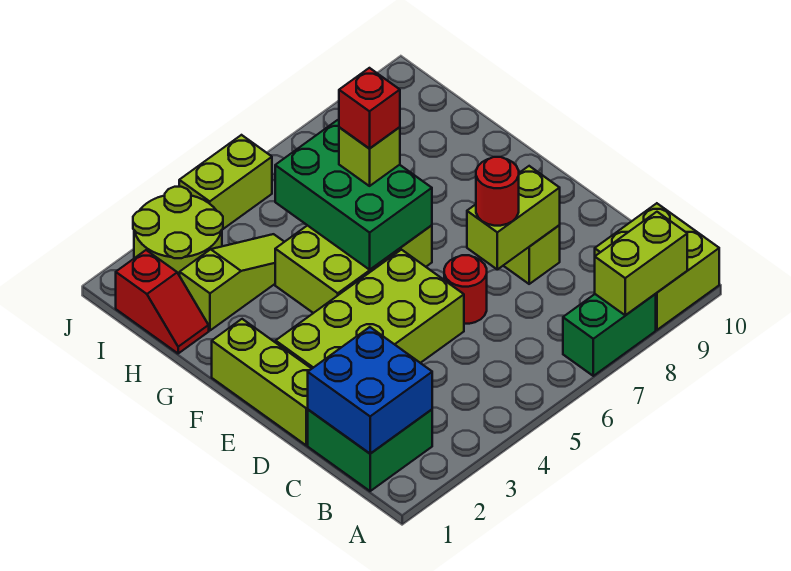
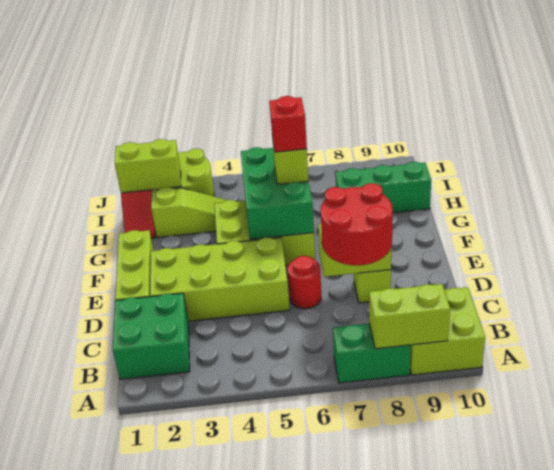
blue brick B1:C2 level 2 -> none
red round brick D7 level 3 -> red round brick C7:D8 level 3
none -> green brick H8:H10 level 1
lime brick J4:J5 level 1 -> lime brick I1:I2 level 2

